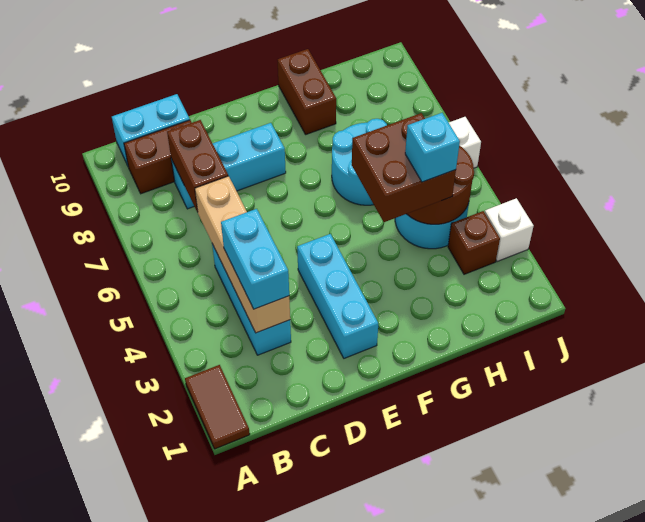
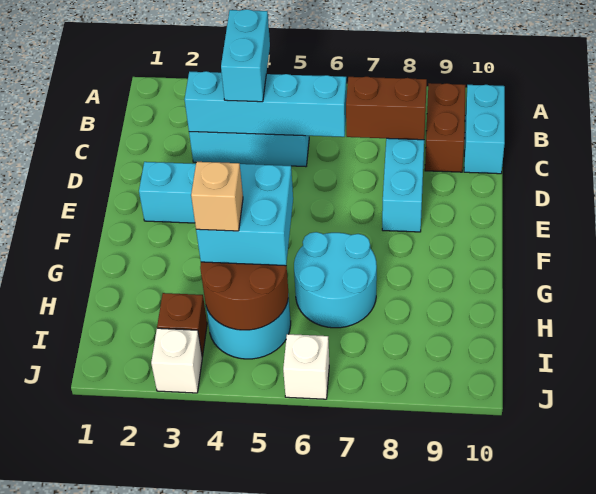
brown tile A1:A2 level 1 -> none
tan brick C3:C6 level 2 -> cyan brick C3:C6 level 2
cyan brick C3:C4 level 3 -> cyan brick B4:C4 level 3
brown brick G4:H5 level 3 -> cyan brick G4:H5 level 3
brown brick G9:G10 level 1 -> none
cyan brick H4 level 4 -> tan brick H4 level 4

